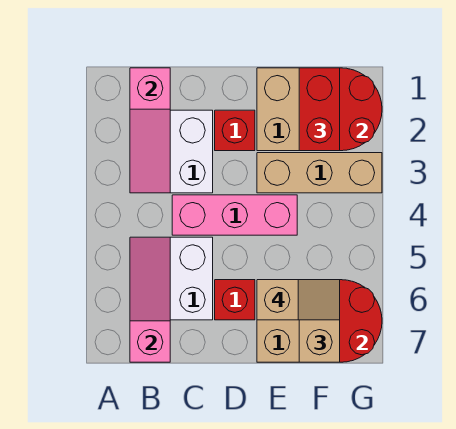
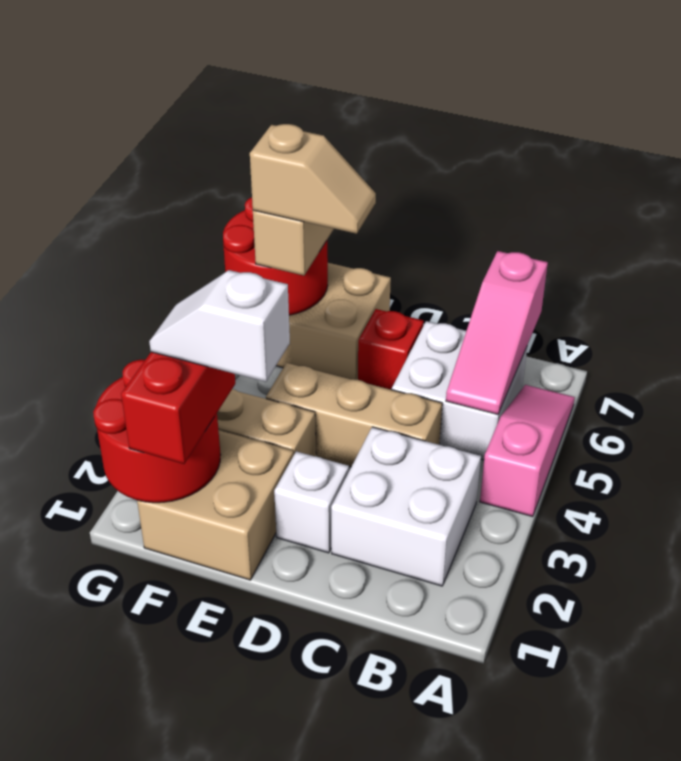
pink slope B1:B3 level 2 top 1 -> pink slope A4:A6 level 1 top 4
pink brick C4:E4 level 1 -> tan brick C4:E4 level 1
red brick D2 level 1 -> white brick D2 level 1
none -> white slope E2:F2 level 4 top E
tan slope E6:F6 level 4 top E -> tan slope E6:F6 level 4 top F

